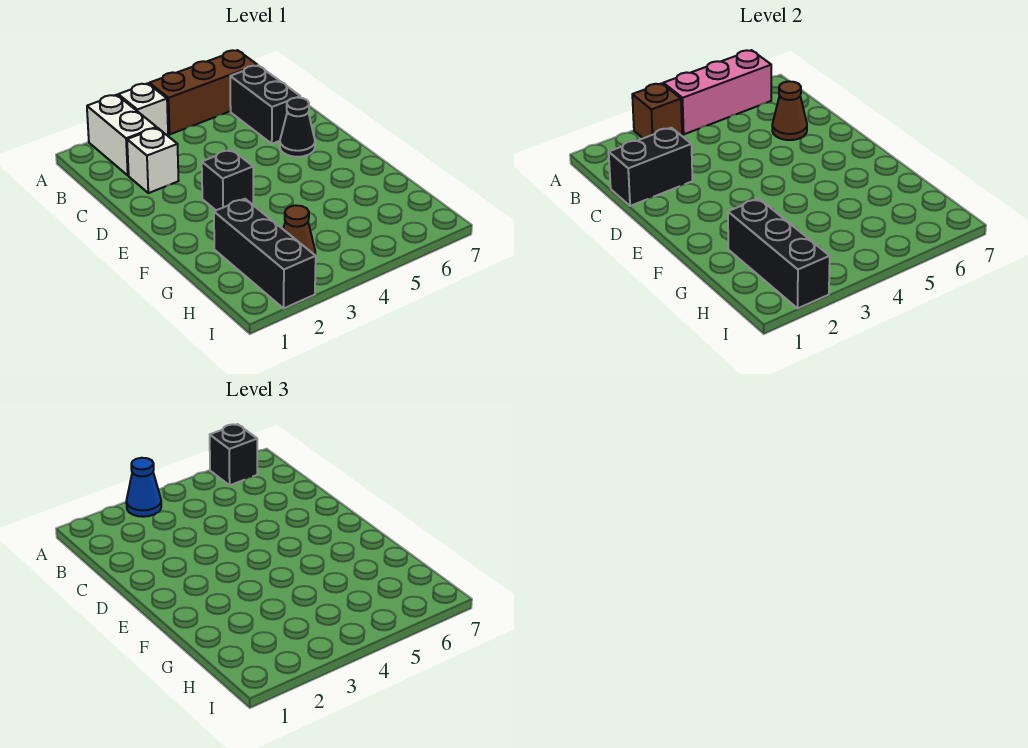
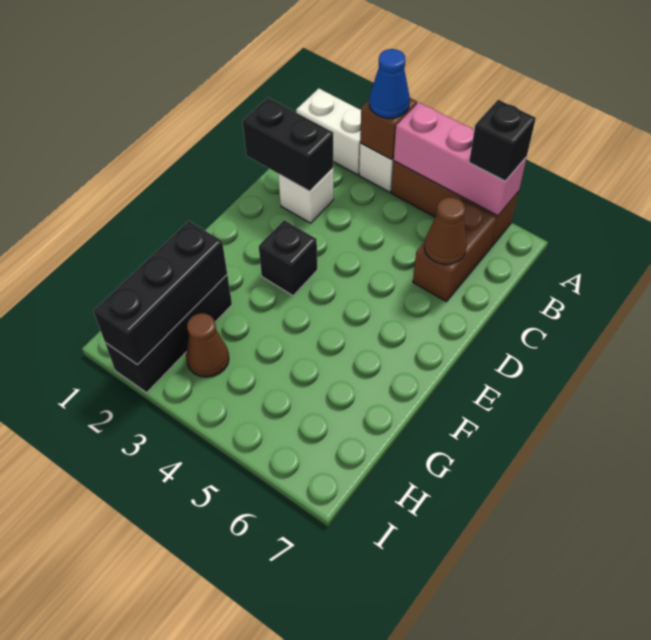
white brick A2:B2 level 1 -> white brick A1:A2 level 1
black brick B6:C6 level 1 -> brown brick B6:C6 level 1
black cone D6 level 1 -> none

